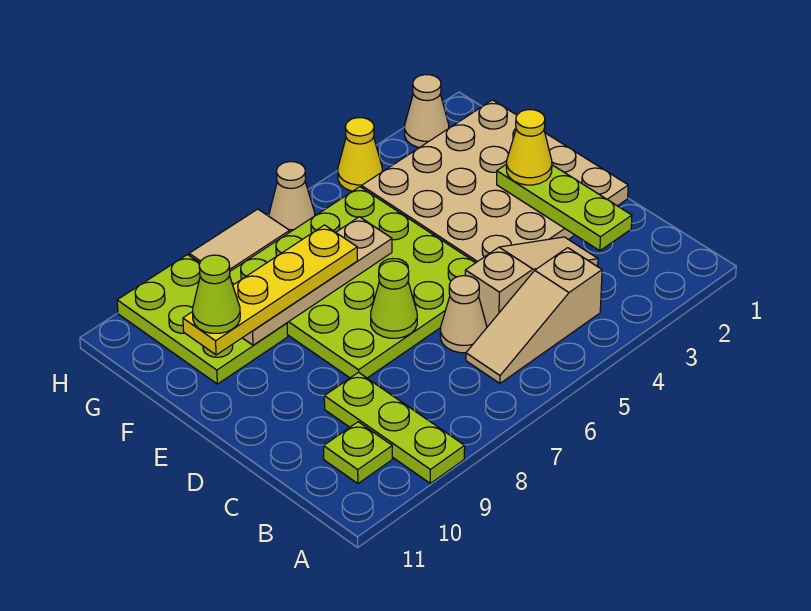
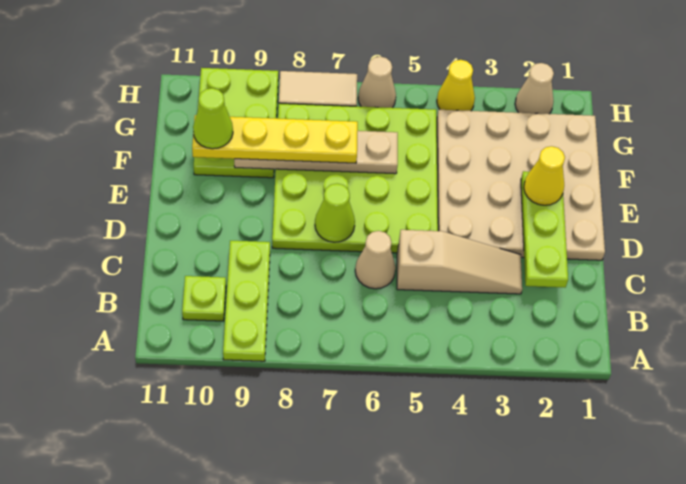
tan slope B4:B6 level 1 top 4 -> none

